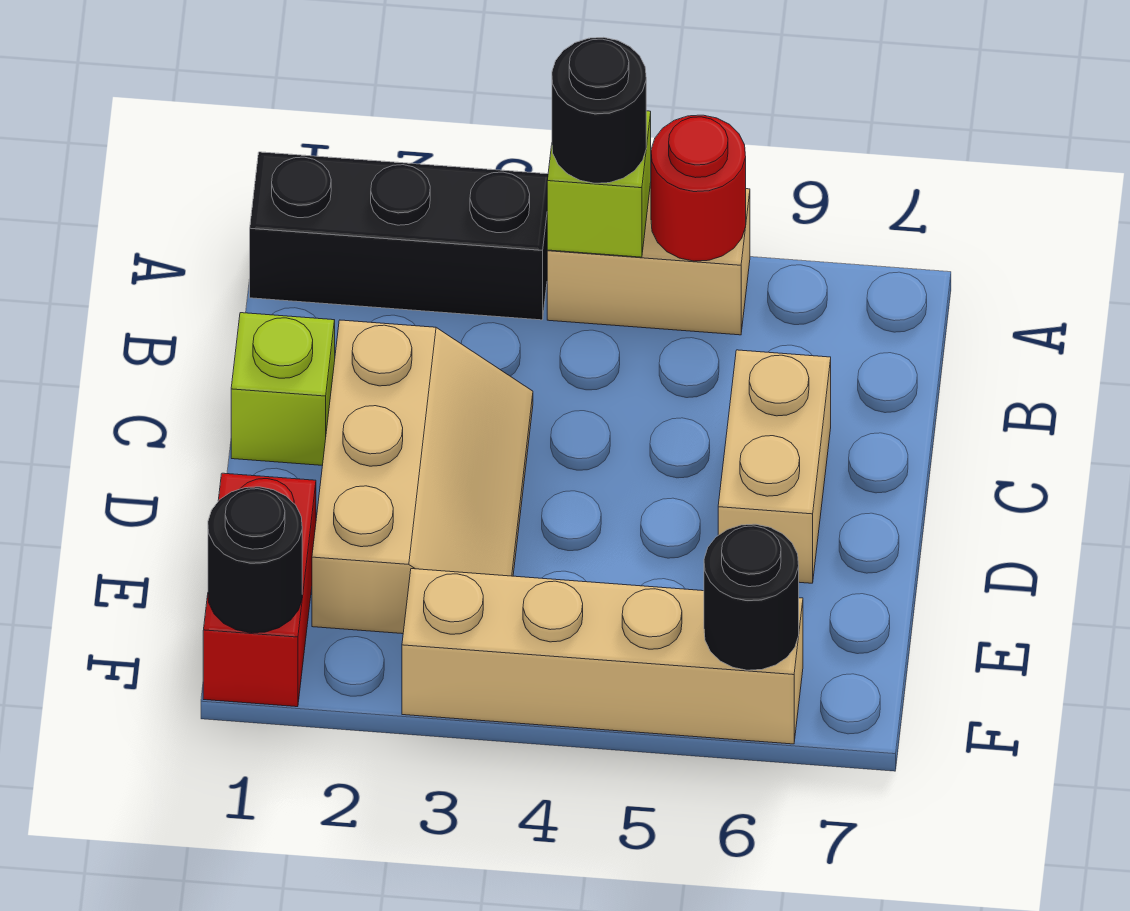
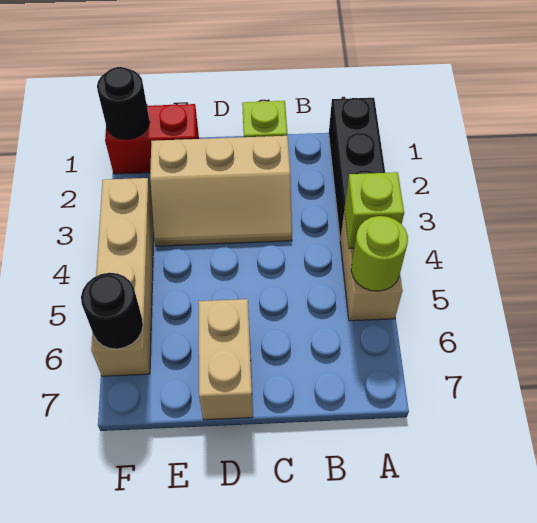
black round brick A4 level 3 -> none
red round brick A5 level 2 -> lime round brick A5 level 2
tan brick C6:D6 level 1 -> tan brick D6:D7 level 1

